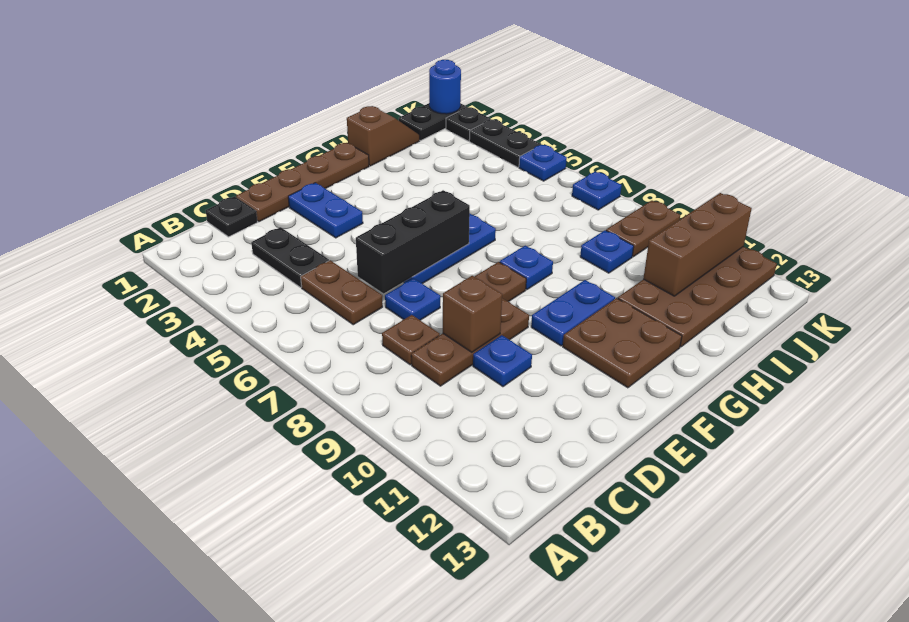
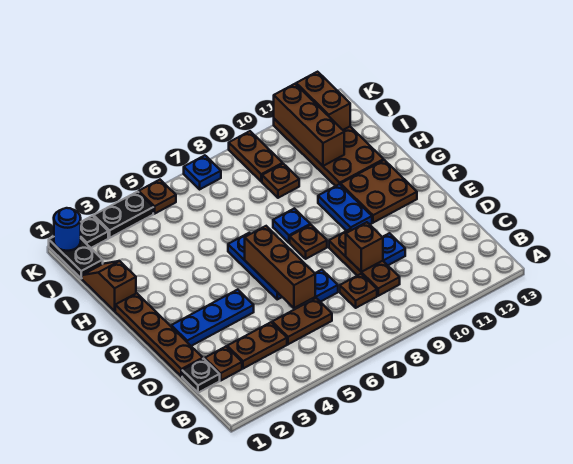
none -> brown plate C2 level 1
black plate C3:C4 level 1 -> brown plate C3:C4 level 1
black brick D6:F6 level 2 -> brown brick D6:F6 level 2
blue plate E2:E3 level 1 -> blue plate E2:E4 level 1
blue plate I9 level 1 -> brown plate I9 level 1
none -> brown brick J12:K12 level 2
blue plate K5 level 1 -> brown plate K5 level 1

